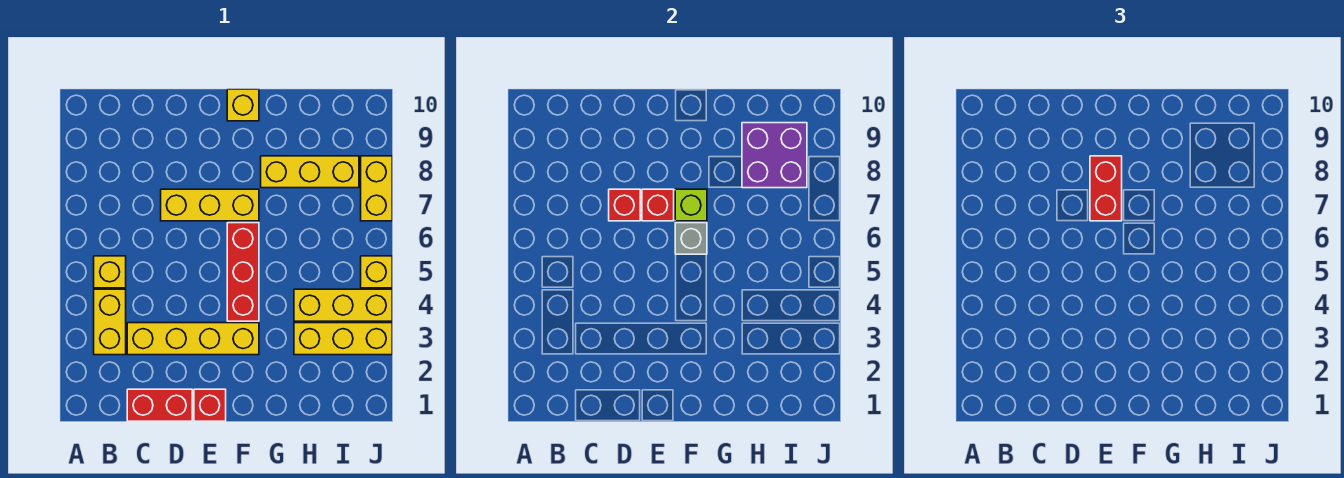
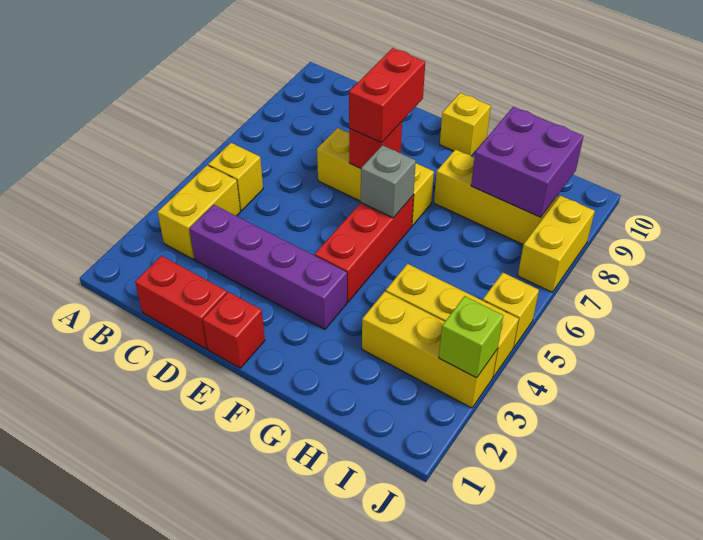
yellow brick C3:F3 level 1 -> purple brick C3:F3 level 1
red brick D7 level 2 -> none
lime brick F7 level 2 -> lime brick J3 level 2

